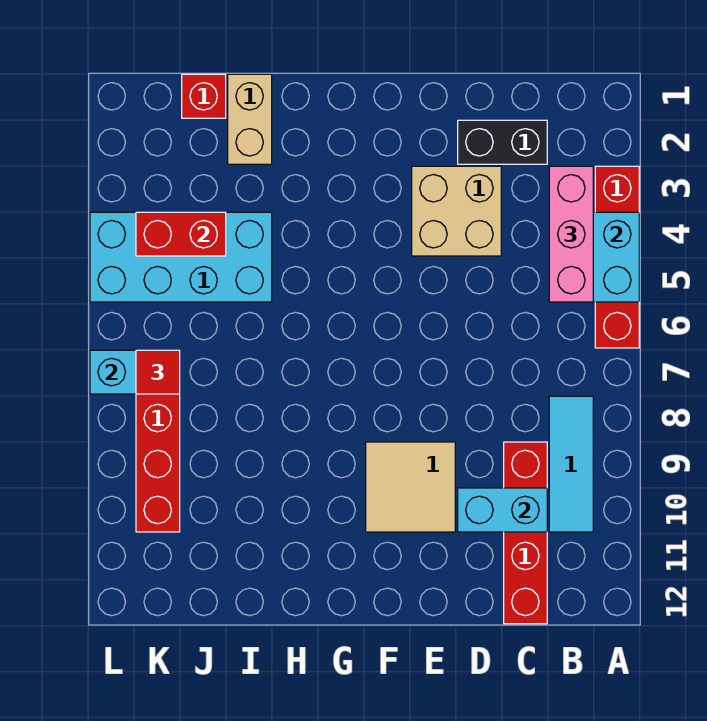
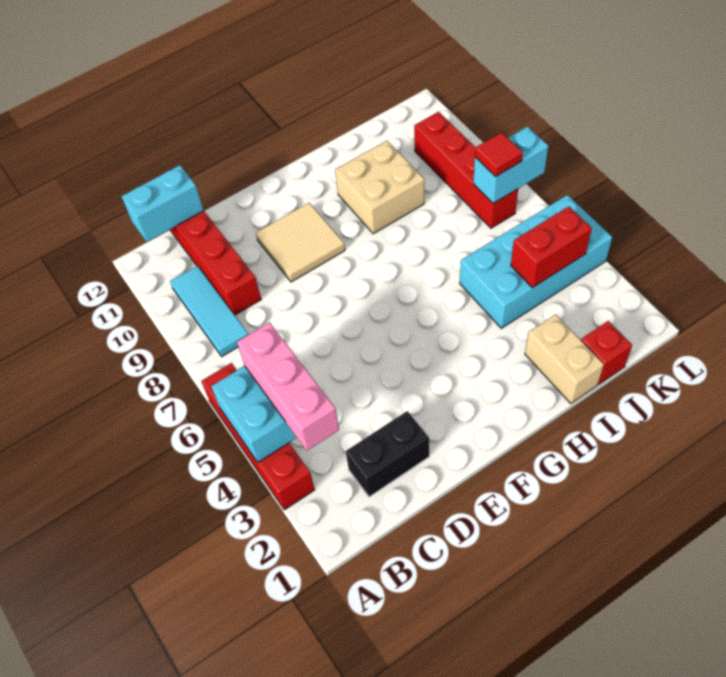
cyan brick C10:D10 level 2 -> cyan brick B12:C12 level 2
tan brick D3:E4 level 1 -> tan brick H9:I10 level 1

